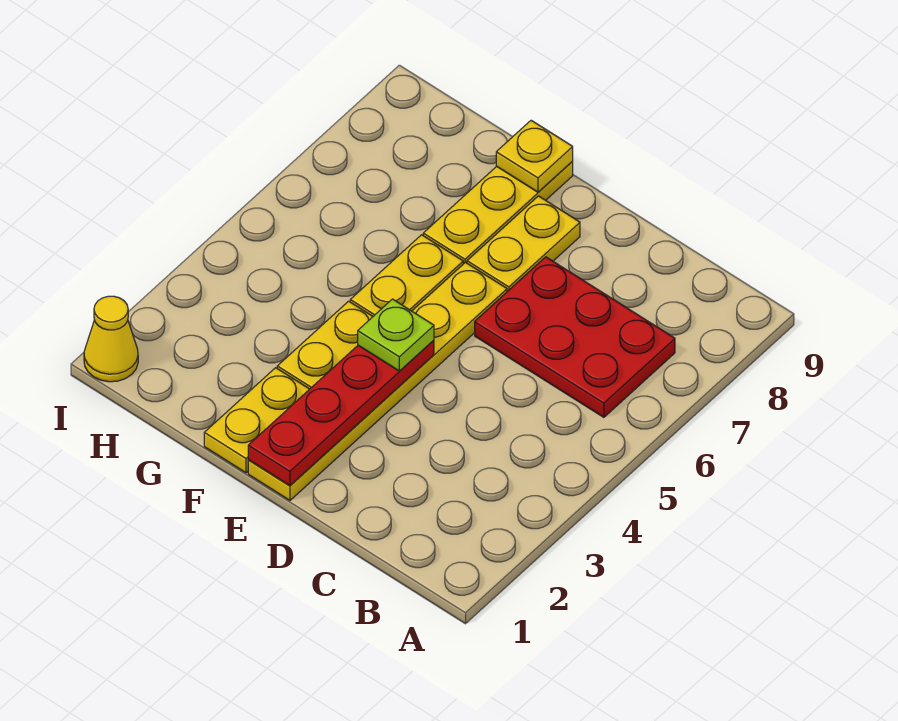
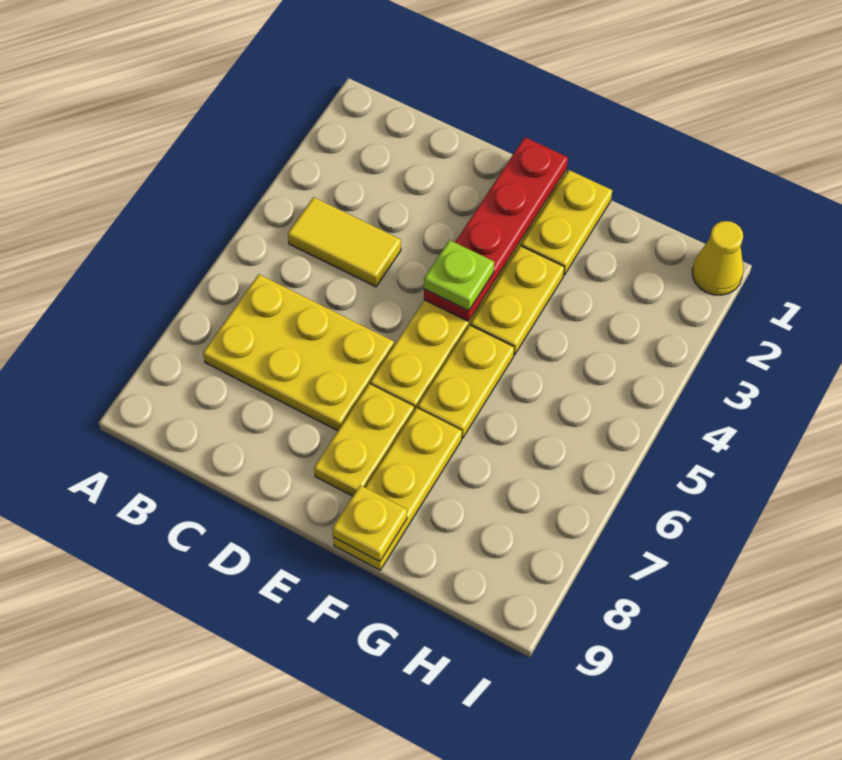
none -> yellow tile B4:C4 level 1
red plate B6:D7 level 1 -> yellow plate B6:D7 level 1

